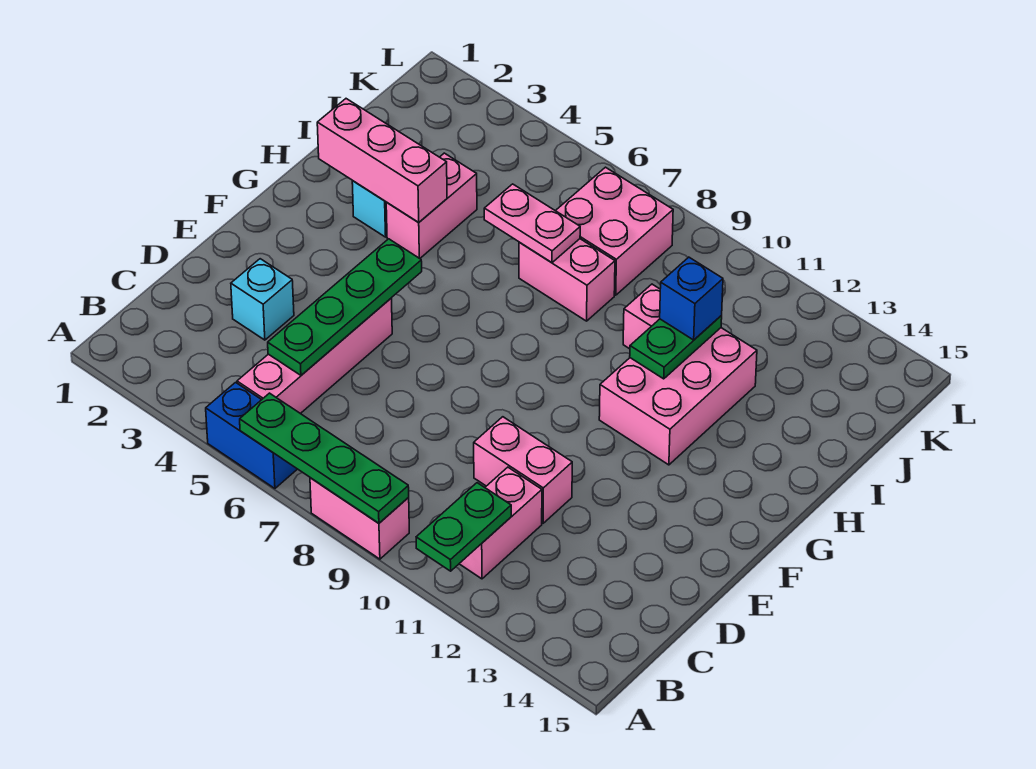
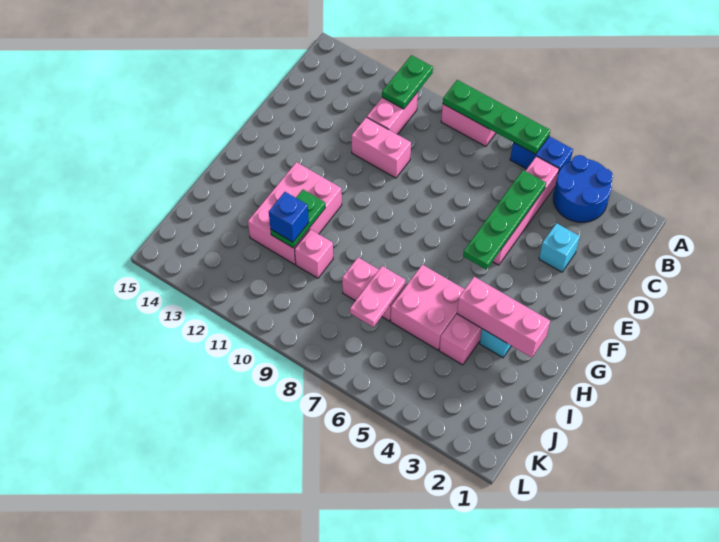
none -> blue round brick A3:B4 level 1
pink plate I6:I7 level 2 -> pink plate I7:J7 level 2
pink brick J7:K8 level 1 -> pink brick H5:I6 level 1

